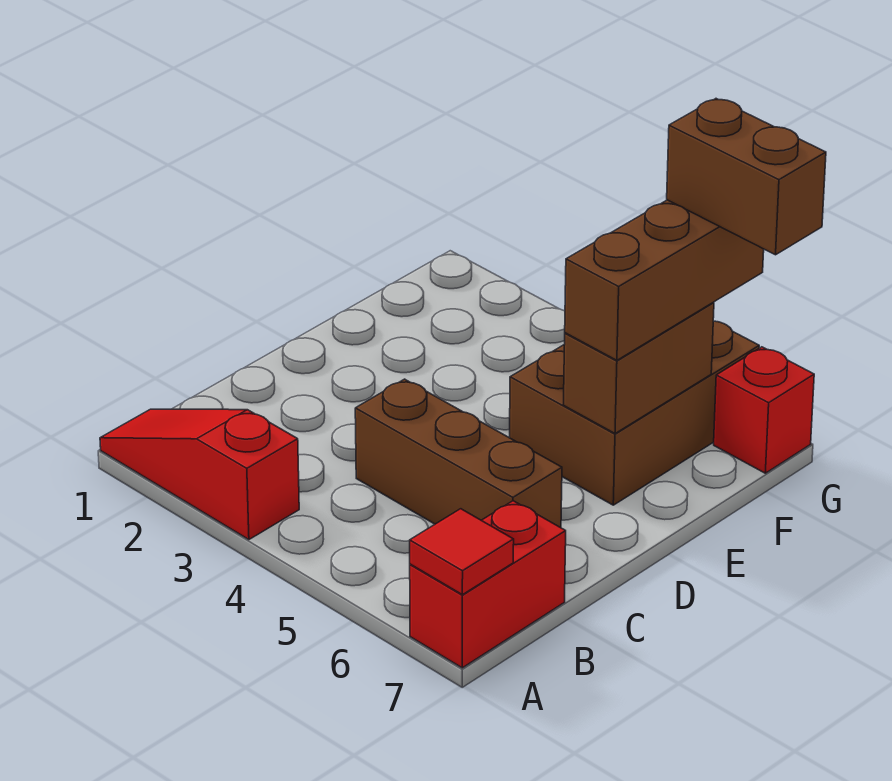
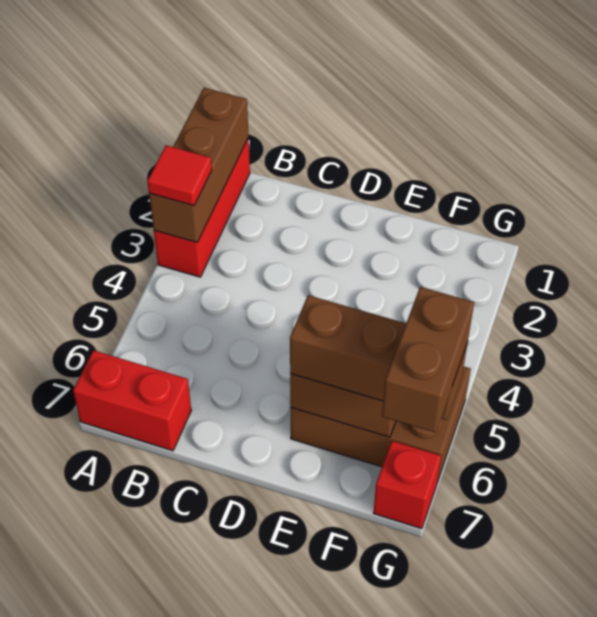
red slope A1:A3 level 1 top 3 -> red brick A1:A3 level 1
red tile A7 level 2 -> red tile A3 level 3
brown brick C4:C6 level 1 -> brown brick A1:A3 level 2

